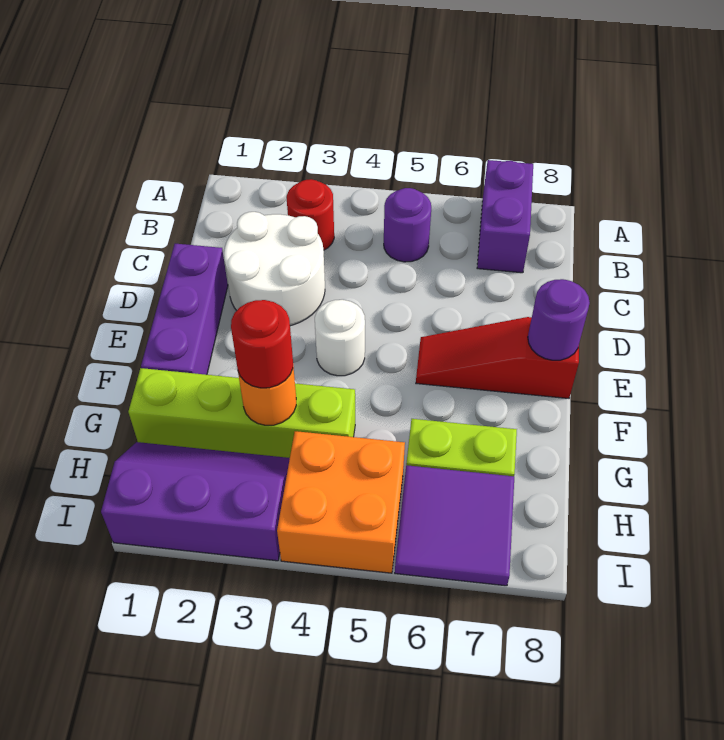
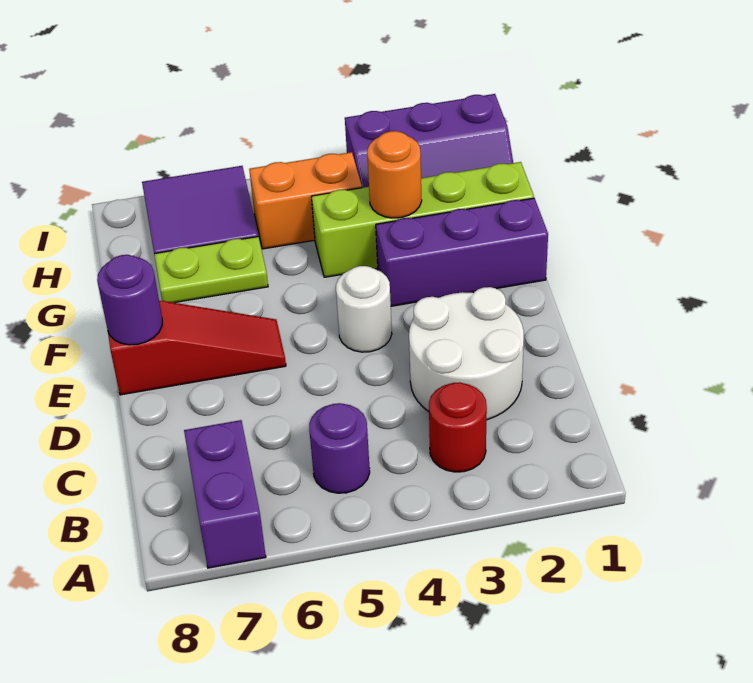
purple brick D1:F1 level 1 -> purple brick F1:F3 level 1
red round brick G3 level 3 -> none
orange brick H4:I5 level 1 -> orange brick H4:H5 level 1

